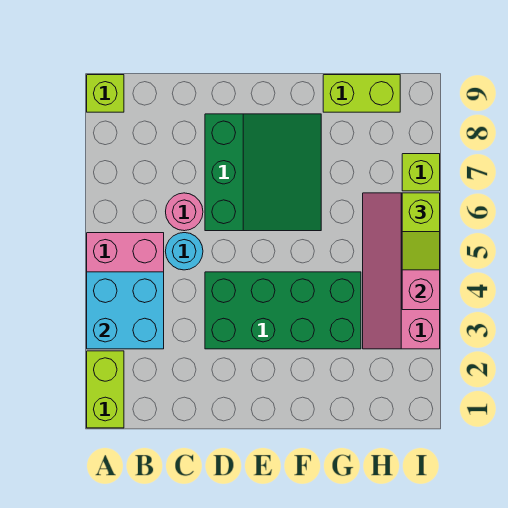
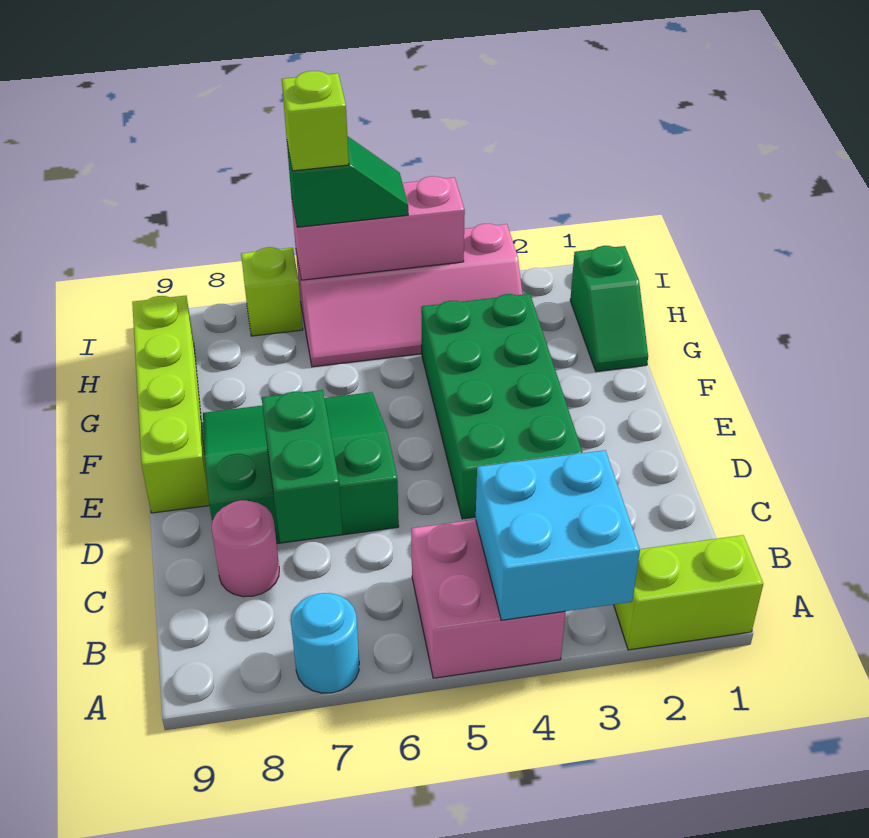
lime brick A9 level 1 -> lime brick I6 level 4
cyan round brick C5 level 1 -> cyan round brick A7 level 1
pink round brick C6 level 1 -> pink round brick C8 level 1
none -> green brick C7:D7 level 2
none -> green slope G1:H1 level 1 top H
lime brick G9:H9 level 1 -> lime brick E9:H9 level 1
lime slope I5:I6 level 3 top 6 -> green slope I5:I6 level 3 top 6

